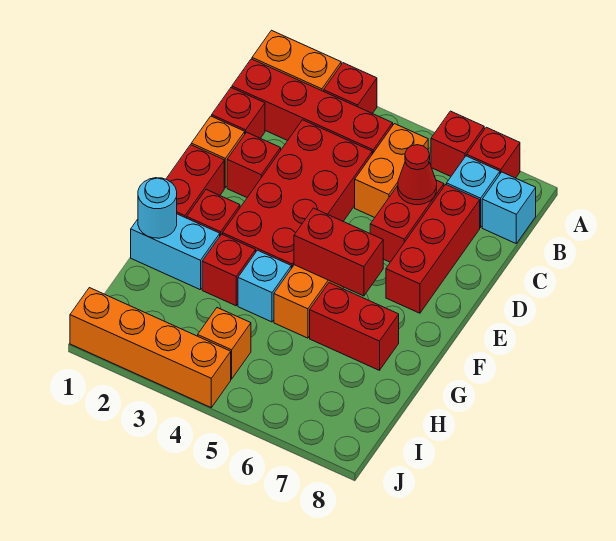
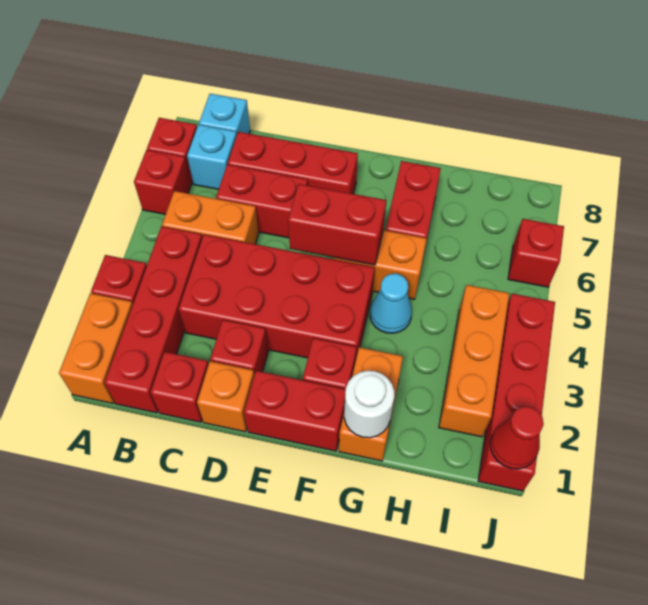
red cone C6 level 2 -> red cone J1 level 2
red brick F5:F6 level 2 -> red brick E5:F5 level 2
cyan brick G1:G2 level 1 -> orange brick G1:G2 level 1
cyan round brick G1 level 2 -> white round brick G1 level 2
red brick G3 level 1 -> red brick J6 level 1
cyan brick G4 level 1 -> cyan cone G4 level 1
orange brick I4 level 1 -> orange brick I2:I4 level 1
orange brick J1:J4 level 1 -> red brick J1:J4 level 1

